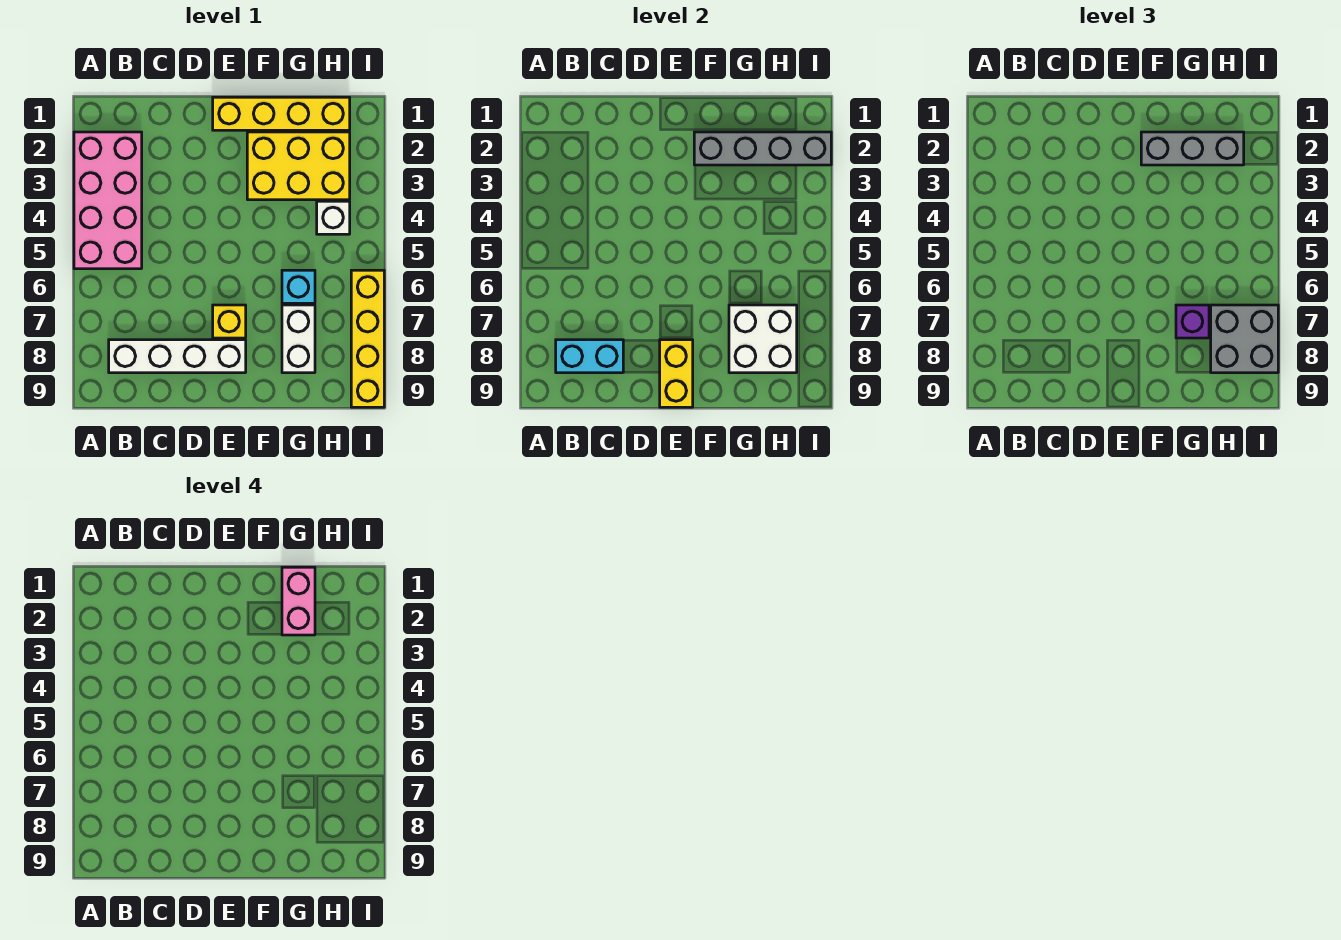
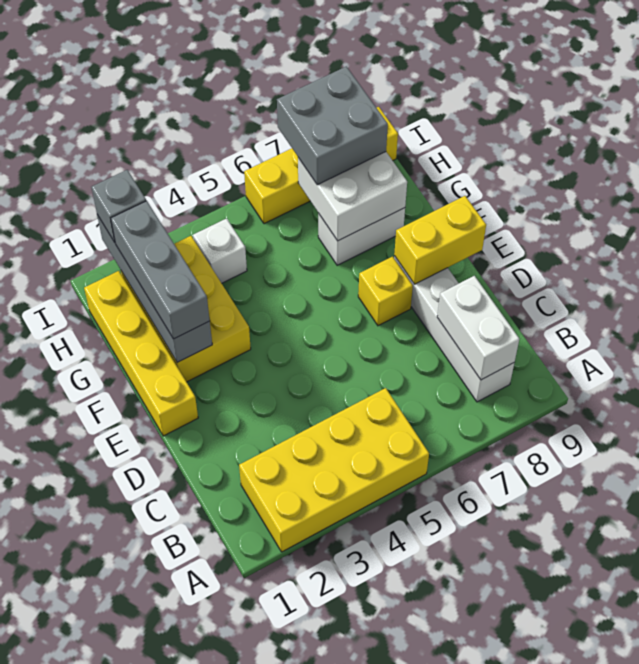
pink brick A2:B5 level 1 -> yellow brick A2:B5 level 1
cyan brick B8:C8 level 2 -> white brick B8:C8 level 2
pink brick G1:G2 level 4 -> none
cyan brick G6 level 1 -> none
purple brick G7 level 3 -> none
none -> grey brick I2 level 3

